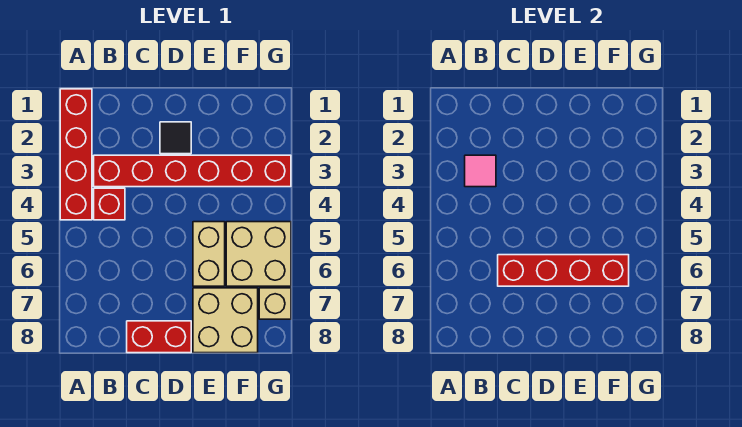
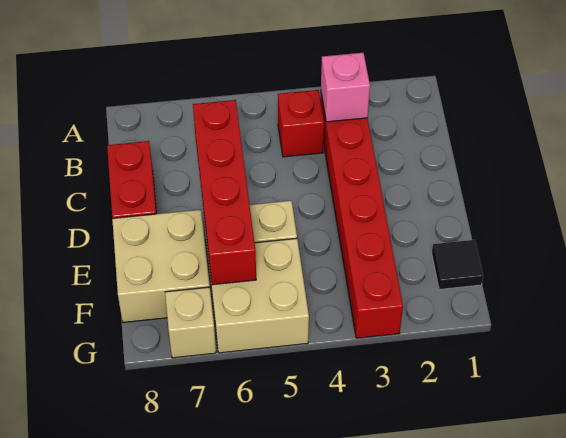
red brick A1:A4 level 1 -> none
pink tile B3 level 2 -> pink brick B3 level 2
black tile D2 level 1 -> black tile F1 level 1

